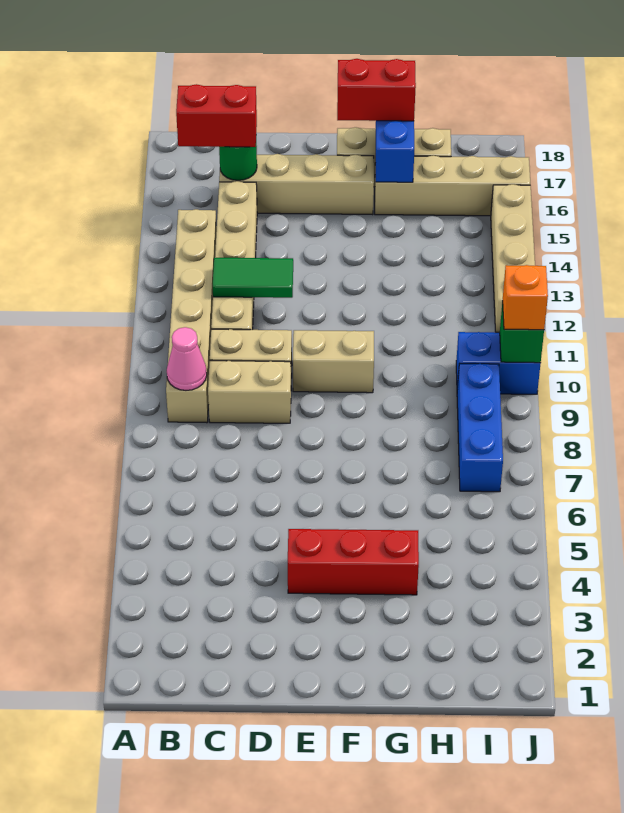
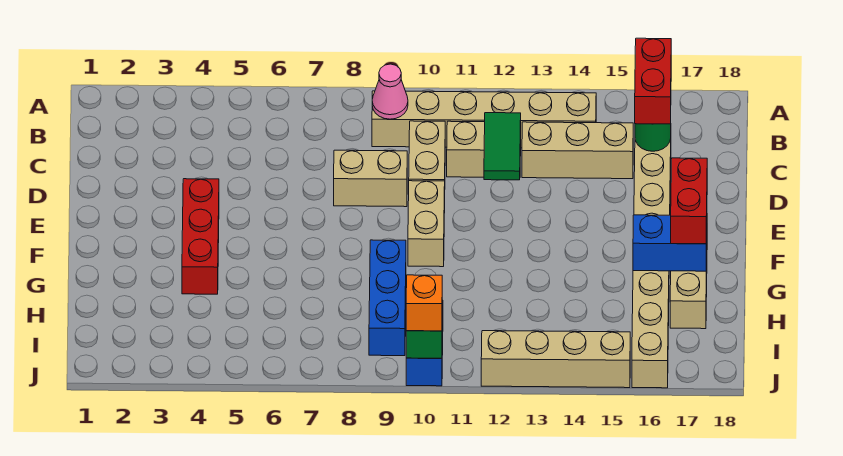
tan brick C9:D9 level 1 -> tan brick D8:D9 level 1
blue brick I7:I9 level 1 -> blue brick G9:I9 level 1

